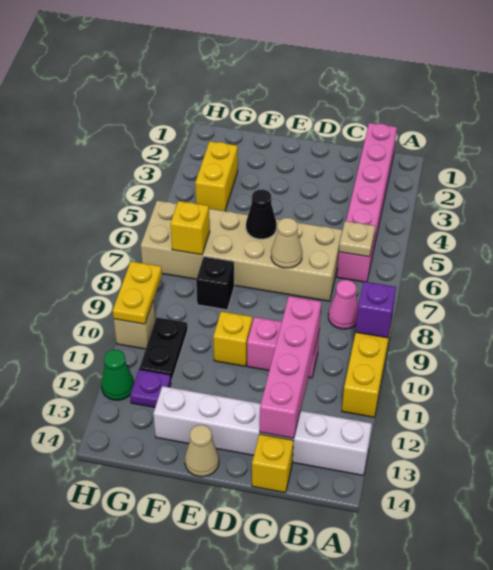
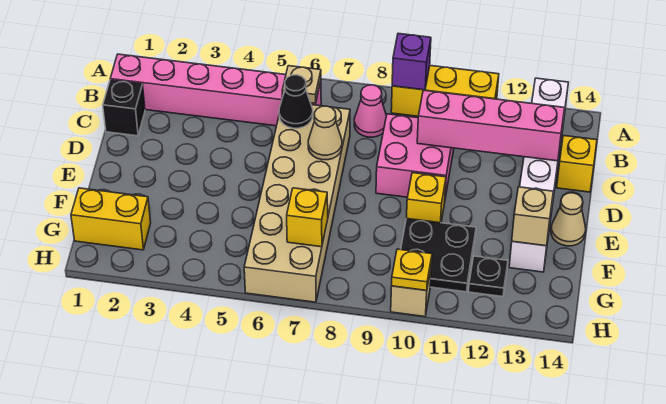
pink brick C10:D10 level 1 -> pink brick C9:D10 level 1
black cone E6 level 2 -> black cone C6 level 2
black brick F8 level 1 -> black brick C1 level 1
none -> tan brick F13 level 2
yellow brick G3:G4 level 1 -> yellow brick G1:G2 level 1
black plate G10:G11 level 1 -> black plate F10:G11 level 1
purple plate G12 level 1 -> black plate G12 level 1
yellow plate H9:H10 level 2 -> yellow plate H10 level 2
green cone H12 level 1 -> none

